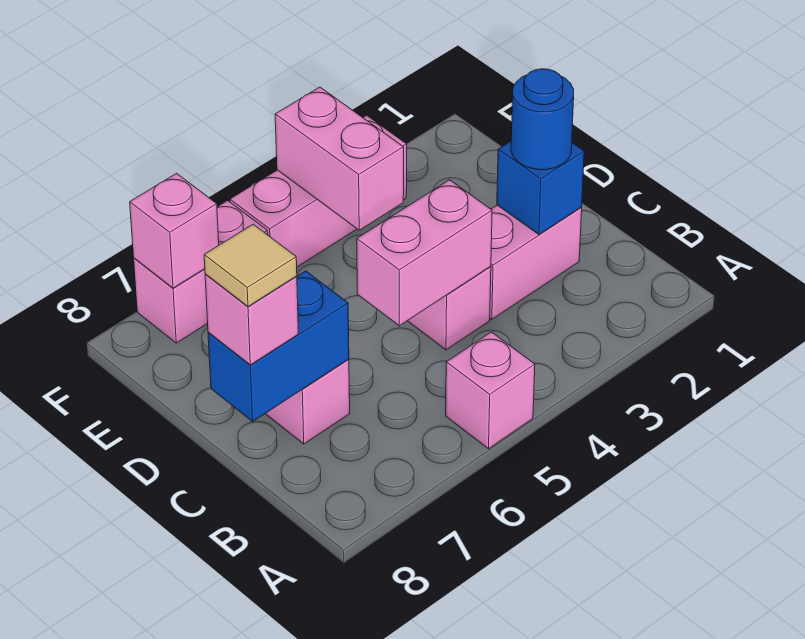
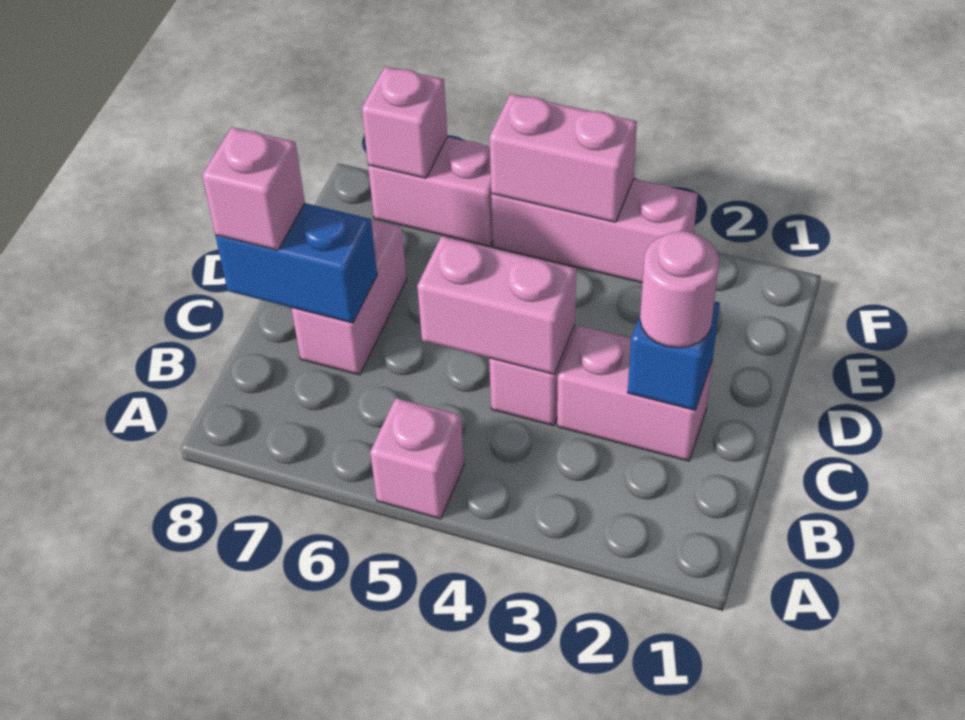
blue round brick C2 level 3 -> pink round brick C2 level 3
tan tile C8 level 4 -> none
pink brick E4:F4 level 2 -> pink brick F4:F5 level 2

